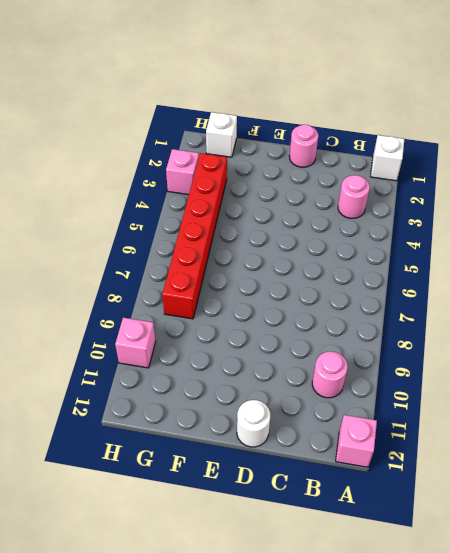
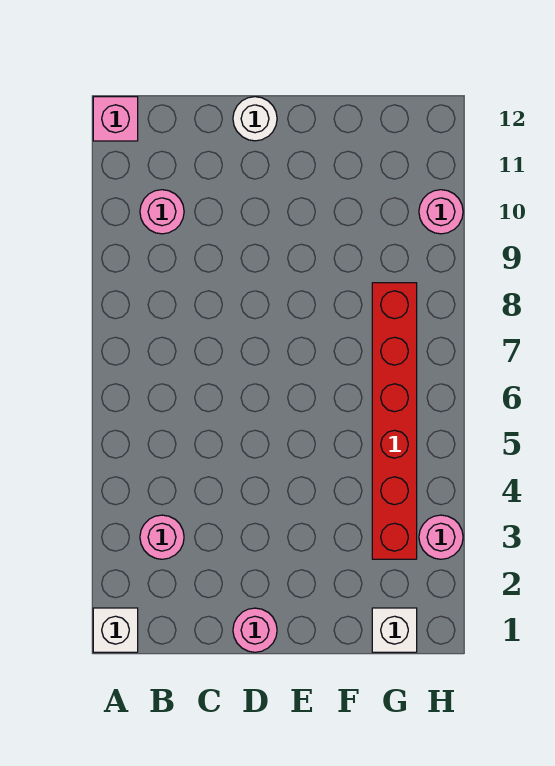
pink brick H3 level 1 -> pink round brick H3 level 1
pink brick H10 level 1 -> pink round brick H10 level 1

